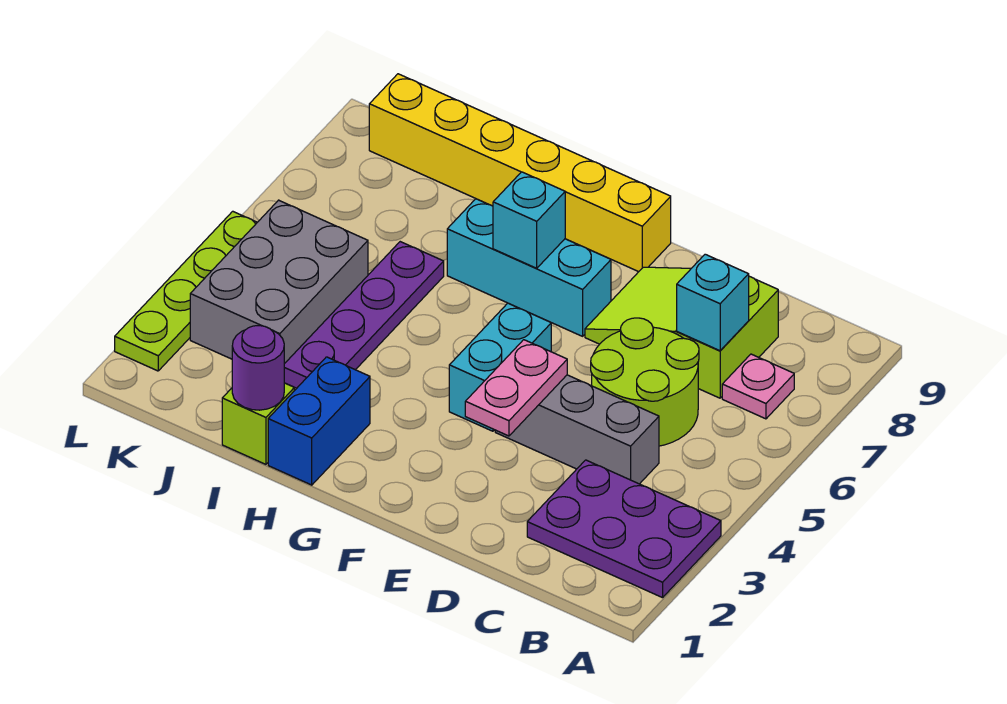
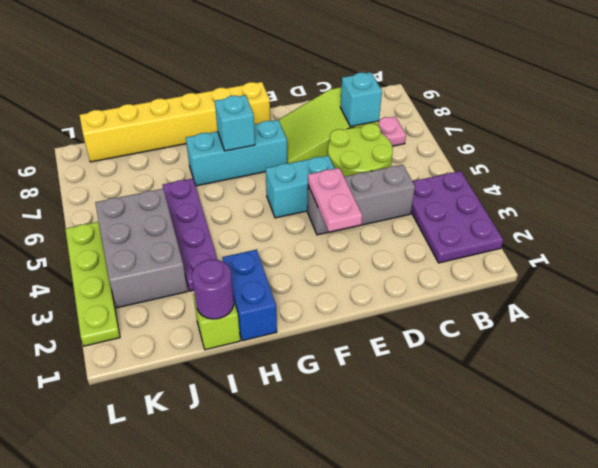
purple plate A2:C3 level 1 -> purple plate A2:B4 level 1
cyan brick F4:F5 level 1 -> cyan brick E5:F5 level 1

